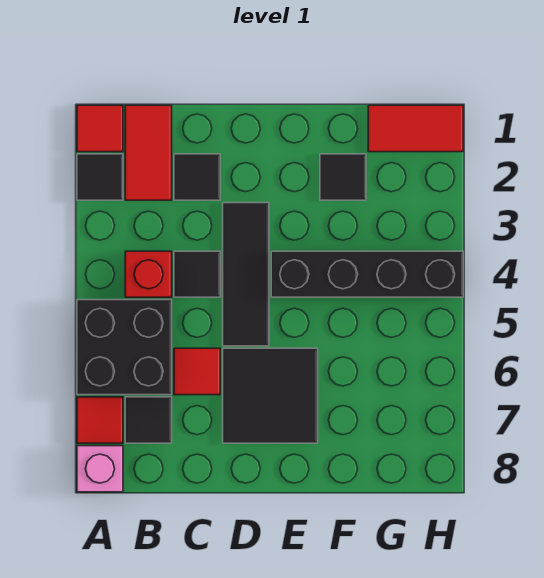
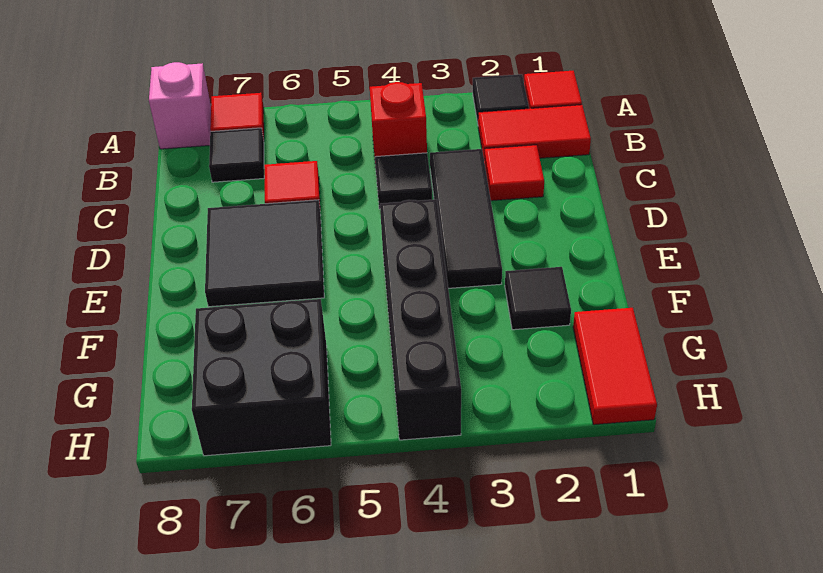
black brick A5:B6 level 1 -> black brick G6:H7 level 1
black tile C2 level 1 -> red tile C2 level 1
black tile D3:D5 level 1 -> black tile C3:E3 level 1

